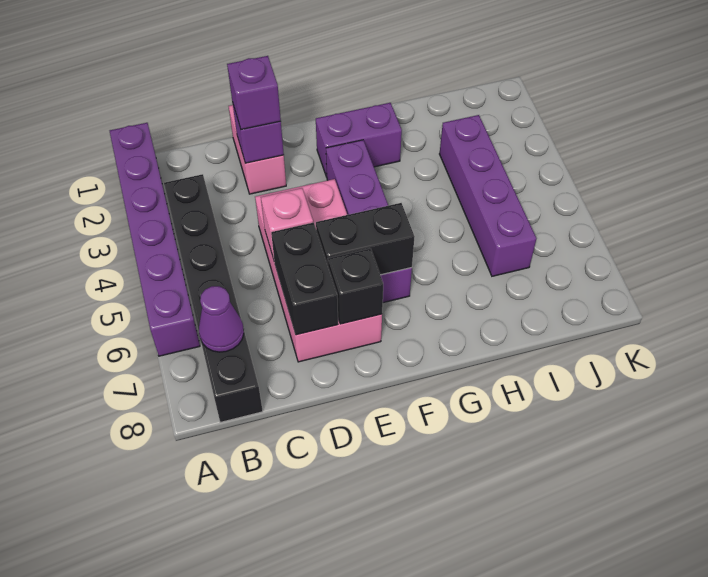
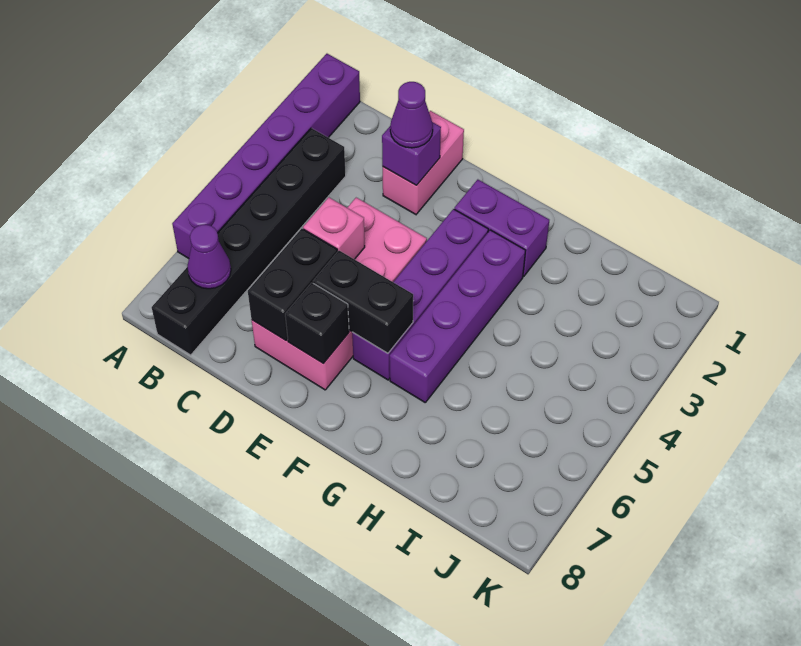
purple brick D2 level 3 -> purple cone D2 level 3
purple brick I3:I6 level 1 -> purple brick G3:G6 level 1

